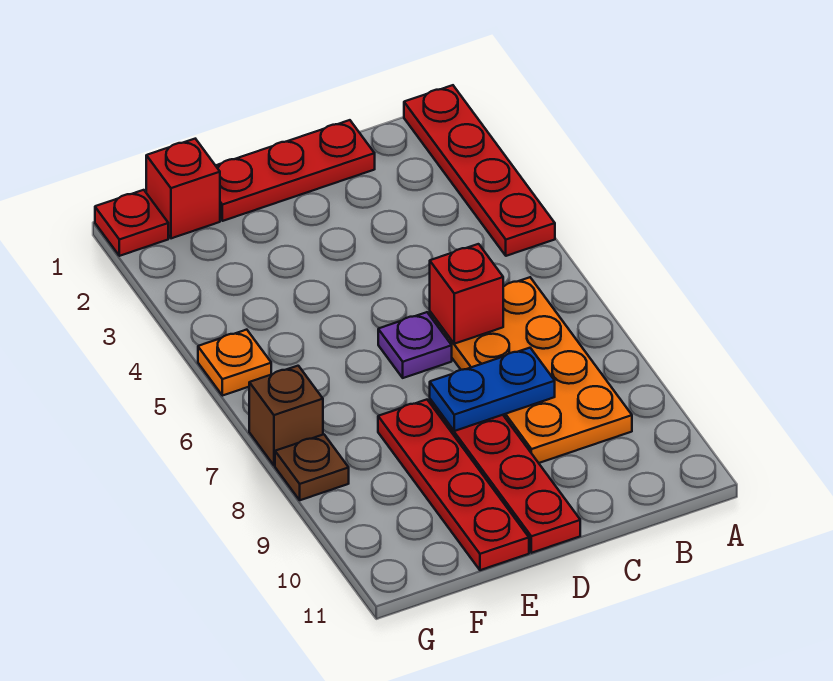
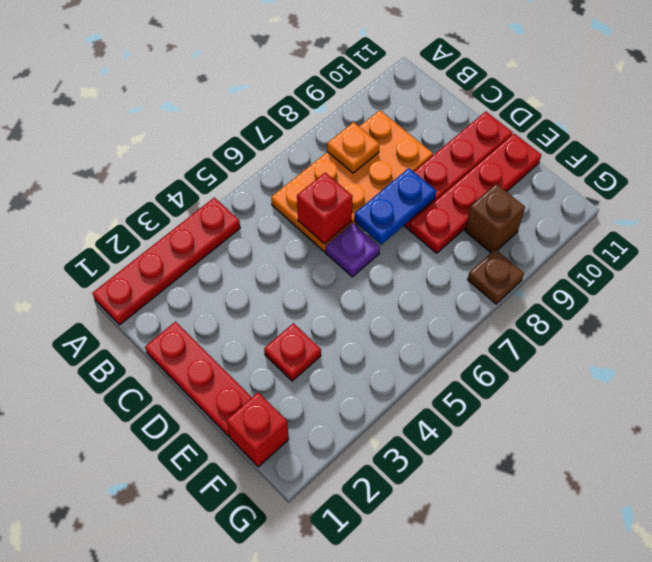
blue plate C8:D8 level 2 -> blue plate D7:D8 level 2
red plate G1 level 1 -> red plate E3 level 1
orange plate G5 level 1 -> orange plate B8 level 2
brown brick G7 level 1 -> brown brick F9 level 1

